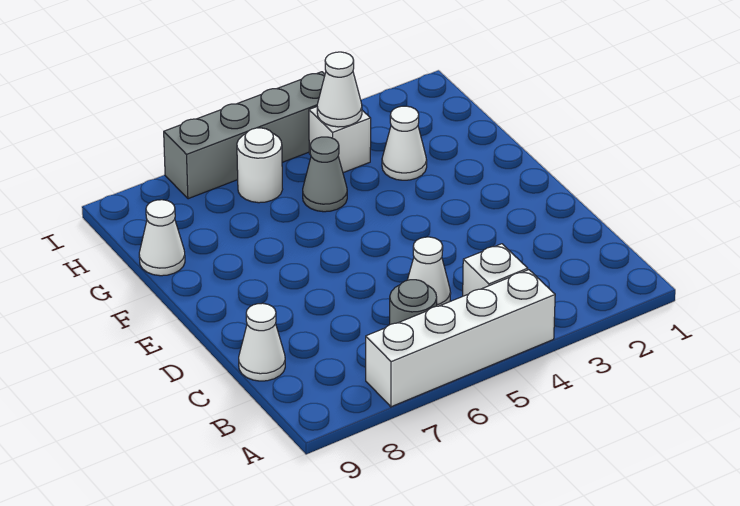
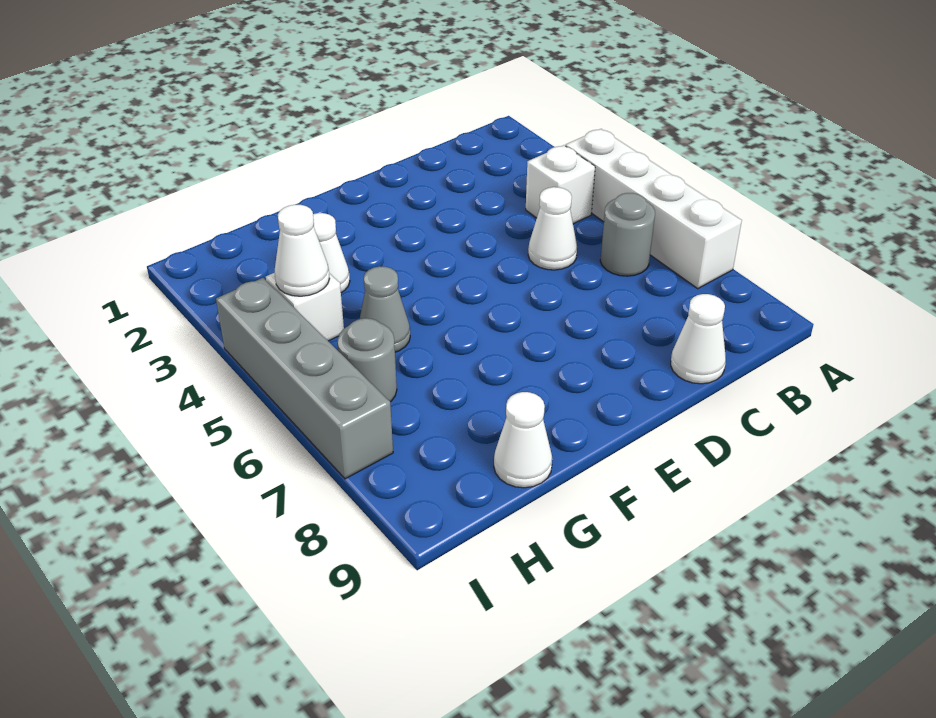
white round brick H6 level 1 -> grey round brick H6 level 1

